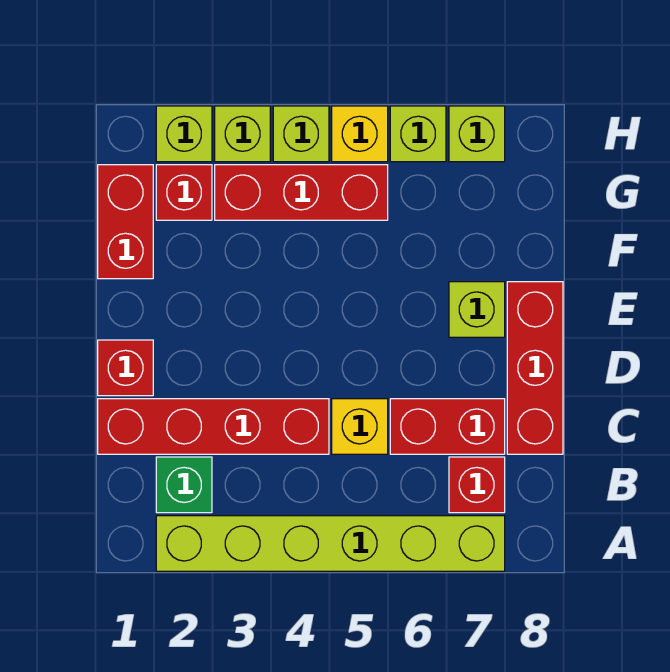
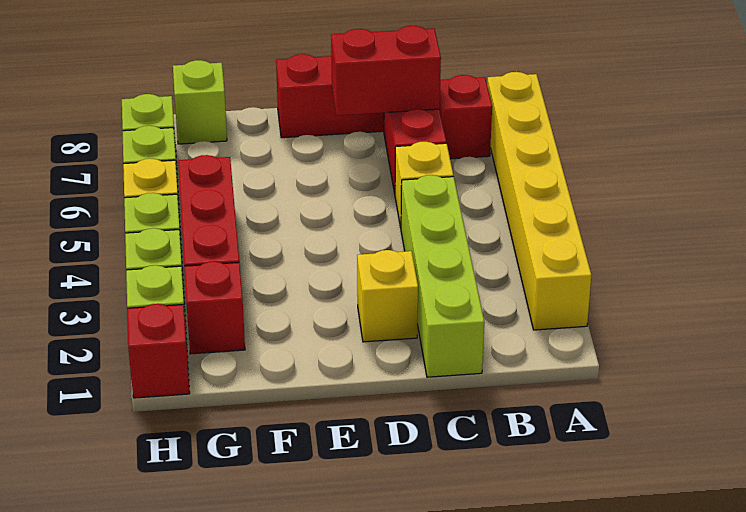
lime brick A2:A7 level 1 -> yellow brick A2:A7 level 1
green brick B2 level 1 -> none
red brick C1:C4 level 1 -> lime brick C1:C4 level 1
red brick D1 level 1 -> red brick H1 level 1
none -> yellow brick D2 level 1
lime brick E7 level 1 -> lime brick G8 level 1
red brick F1:G1 level 1 -> red brick C7:D7 level 2

